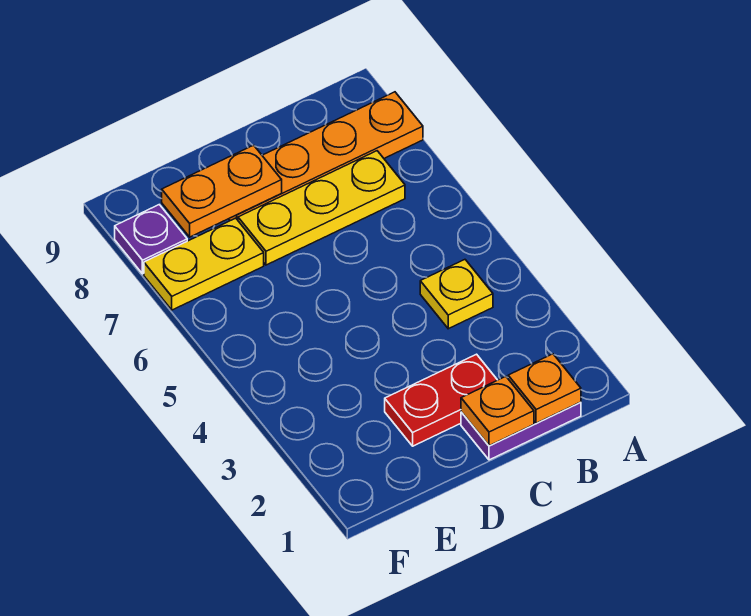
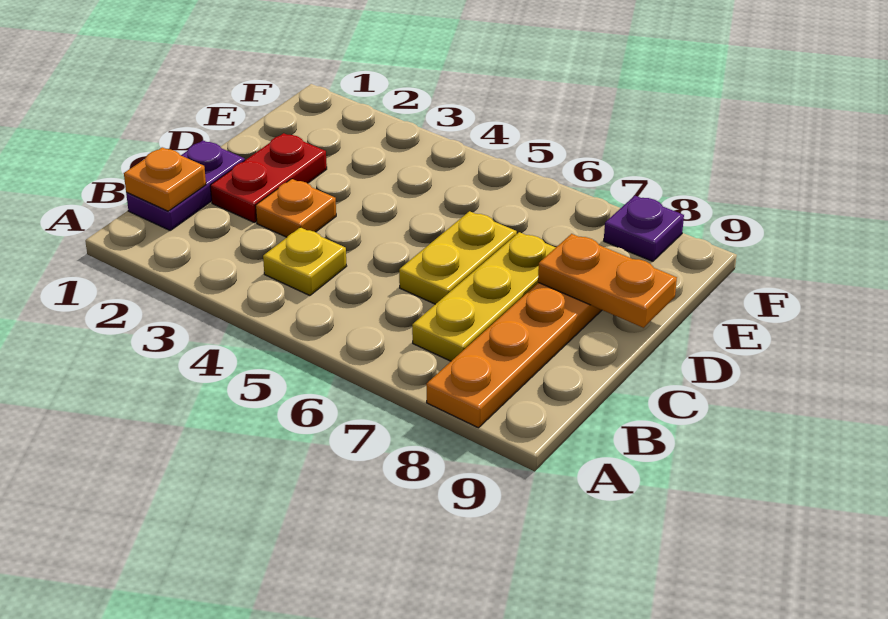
orange plate C1 level 2 -> orange plate C3 level 1
orange plate D8:E8 level 2 -> orange plate D8:D9 level 2
yellow plate E7:F7 level 1 -> yellow plate C6:D6 level 1

